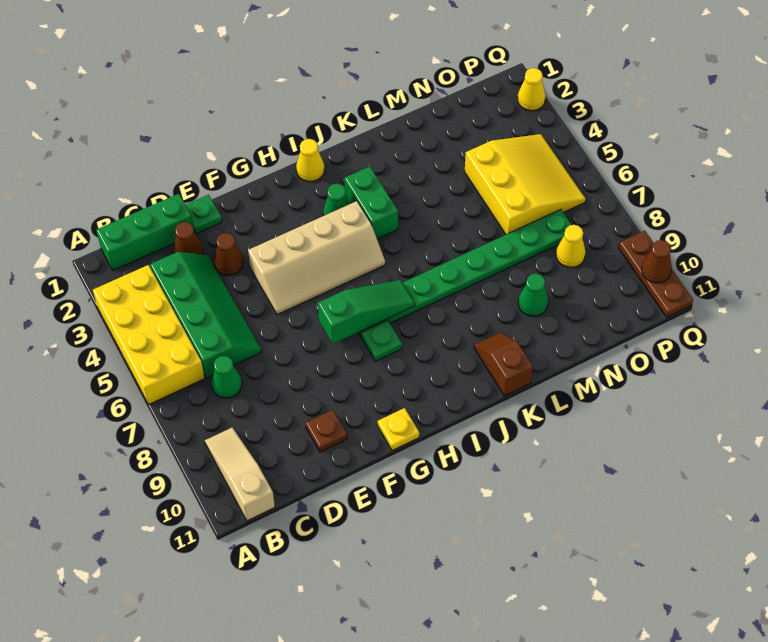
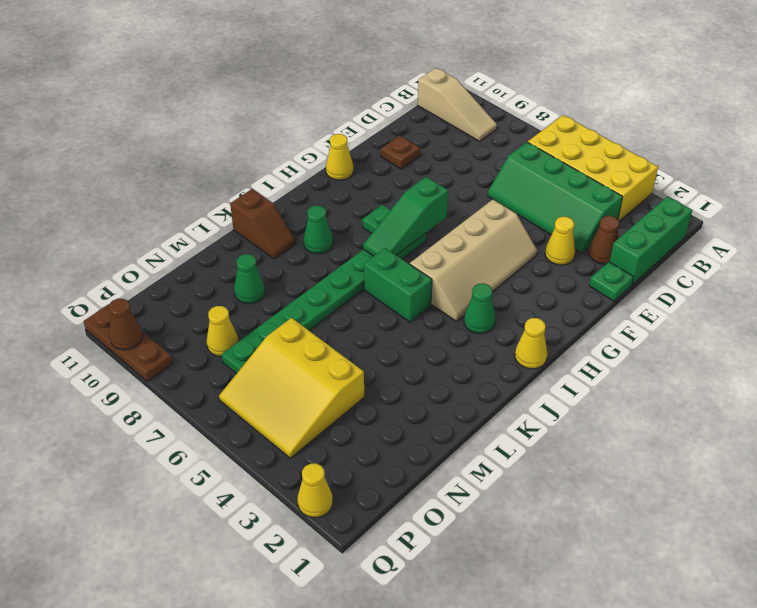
green cone C7 level 1 -> green cone J9 level 1
brown cone E3 level 1 -> yellow cone E3 level 1
tan slope F4:I5 level 1 top 4 -> tan slope F4:I5 level 1 top 5
yellow plate G11 level 1 -> yellow cone G11 level 1
green brick J3:J4 level 1 -> green brick J5:J6 level 1

